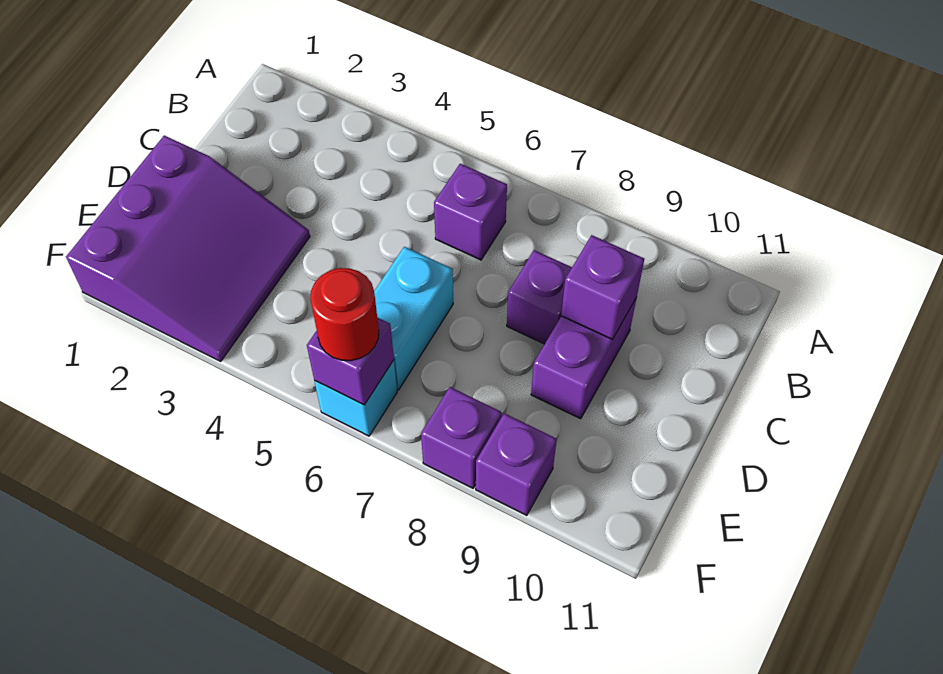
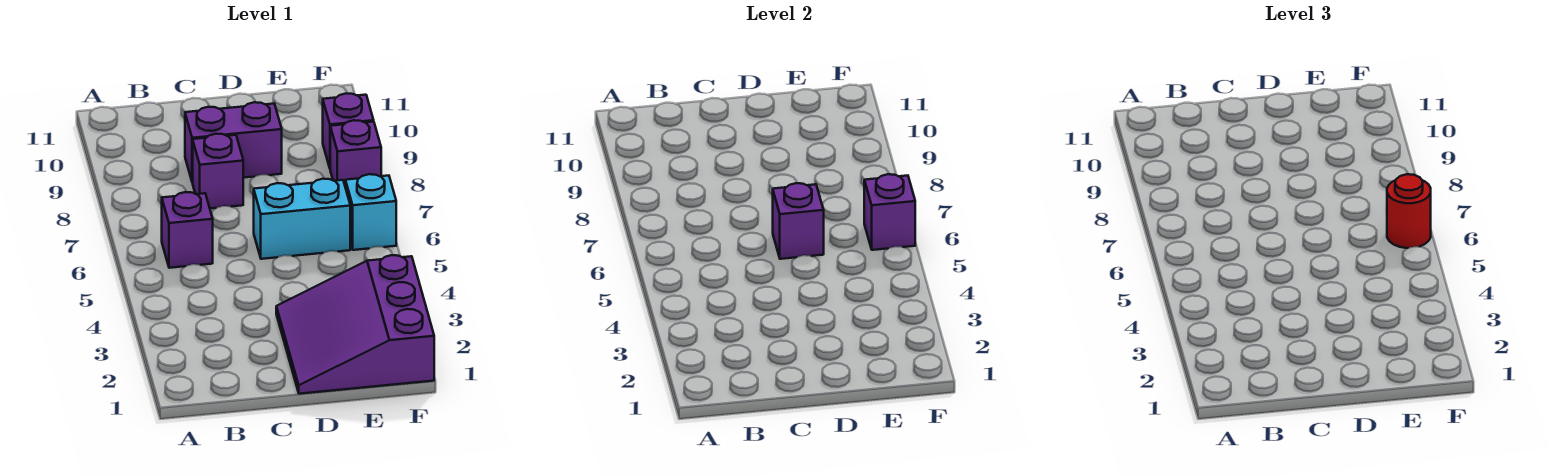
purple brick C9 level 2 -> purple brick D6 level 2
purple slope D1:F3 level 1 top 1 -> purple slope D1:F3 level 1 top F

